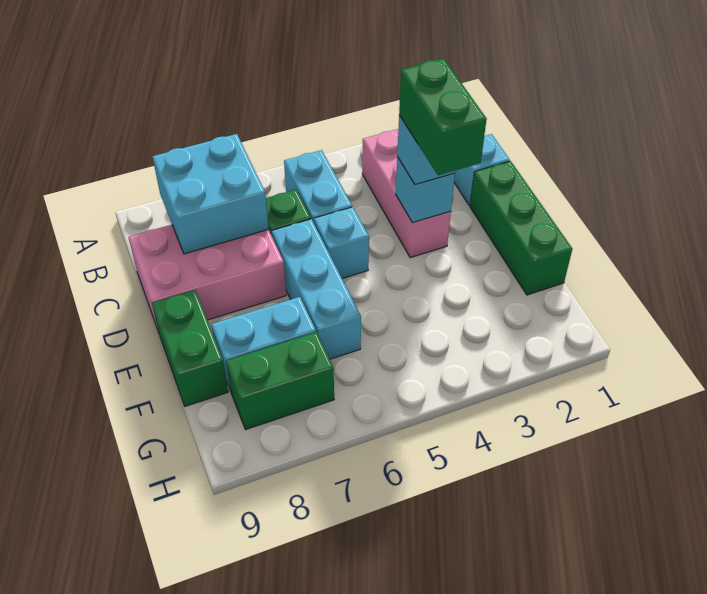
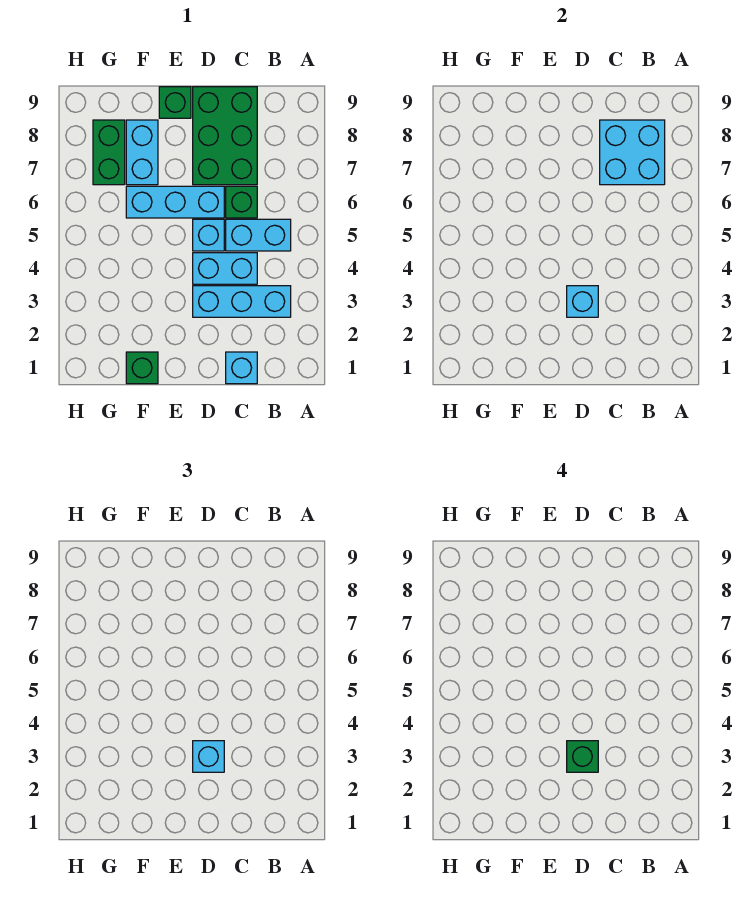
pink brick B3:D3 level 1 -> cyan brick B3:D3 level 1
none -> cyan brick C4:D4 level 1
pink brick C7:D9 level 1 -> green brick C7:D9 level 1
green brick D1:F1 level 1 -> green brick F1 level 1
green brick D3:E3 level 4 -> green brick D3 level 4
green brick E9:F9 level 1 -> green brick E9 level 1

